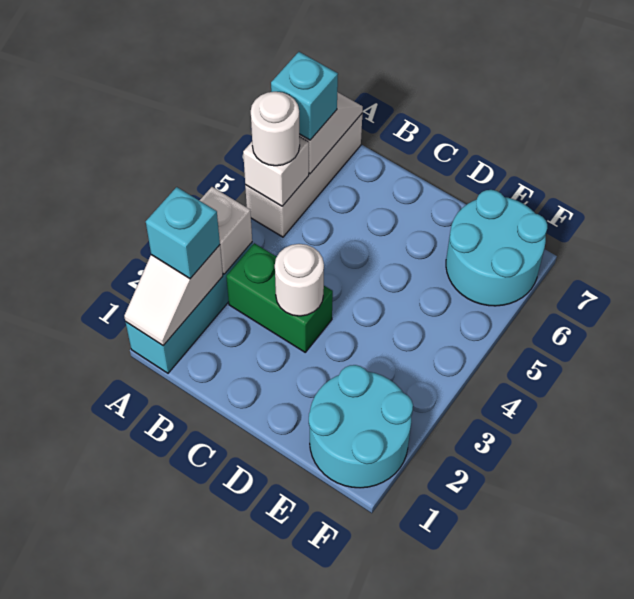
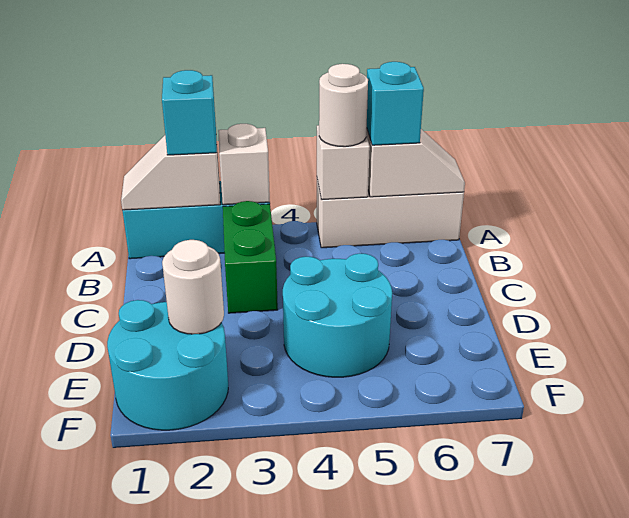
white round brick C3 level 2 -> white round brick E2 level 2
cyan round brick E6:F7 level 1 -> cyan round brick D4:E5 level 1

